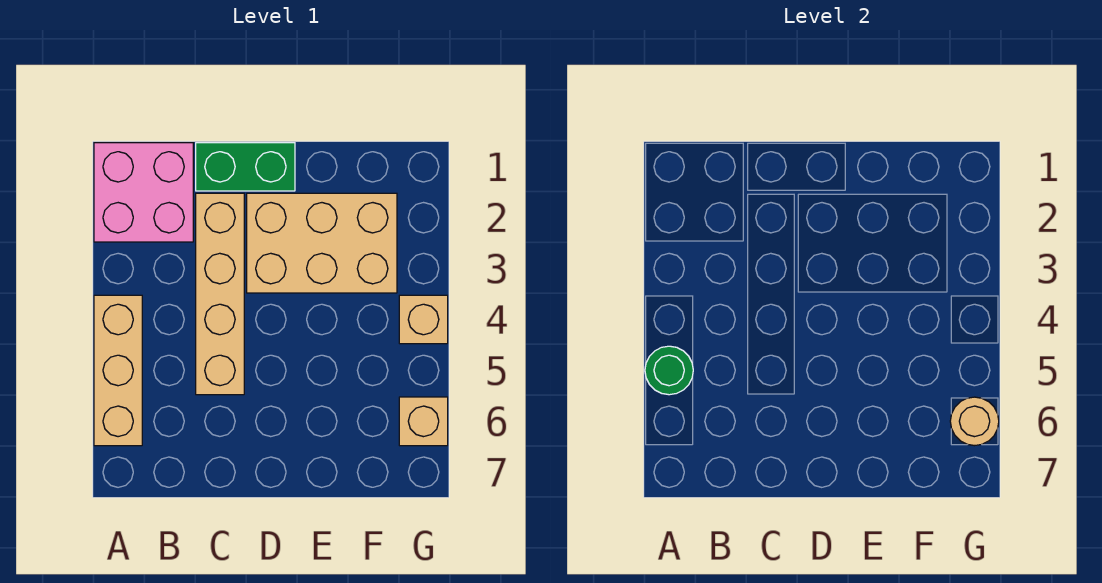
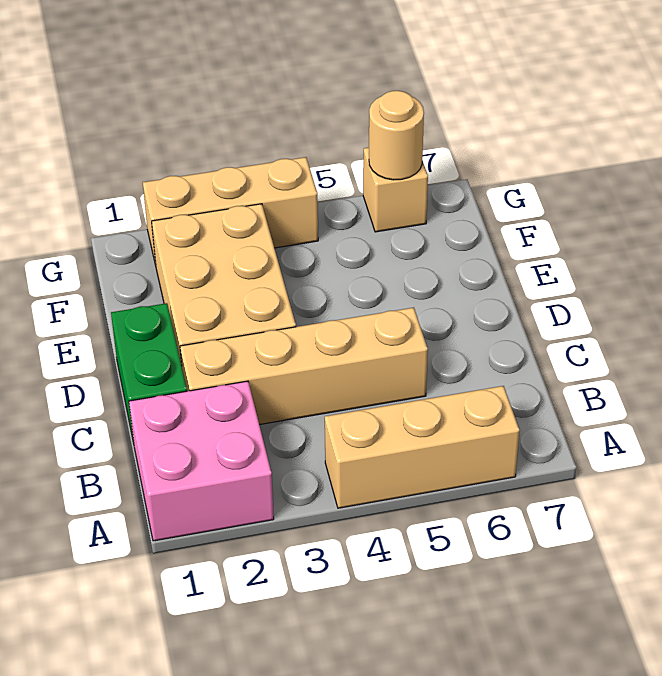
green round brick A5 level 2 -> none
tan brick G4 level 1 -> tan brick G2:G4 level 1

